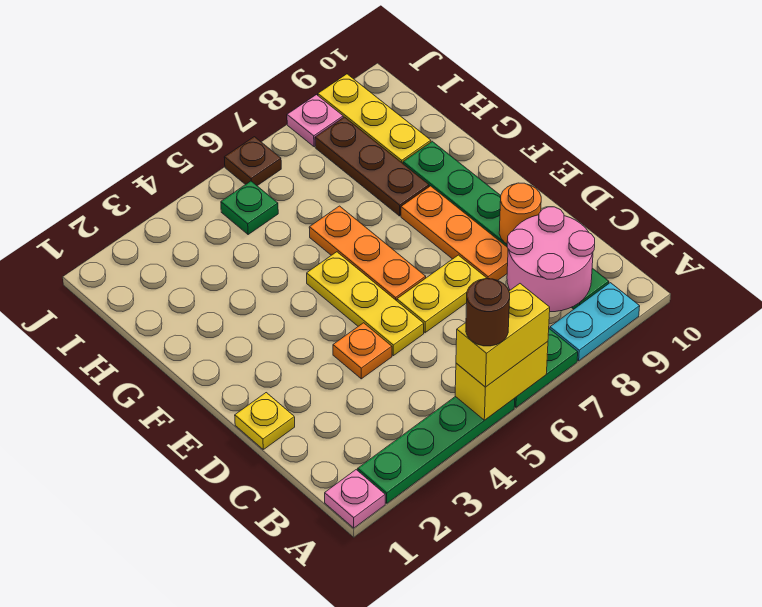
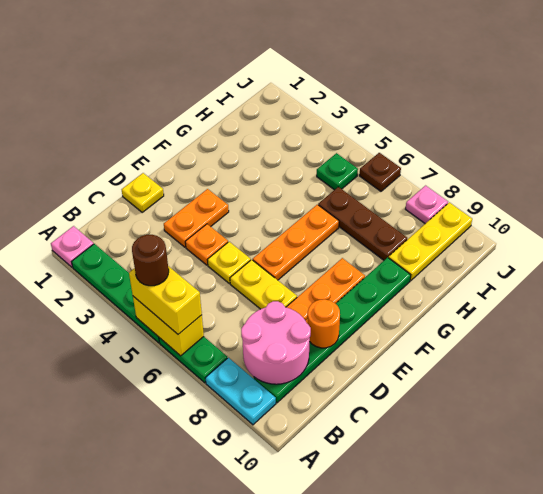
none -> orange plate D3:E3 level 1
yellow plate D5:F5 level 1 -> yellow plate D5 level 1
brown plate G8:I8 level 1 -> brown plate H6:H8 level 1

